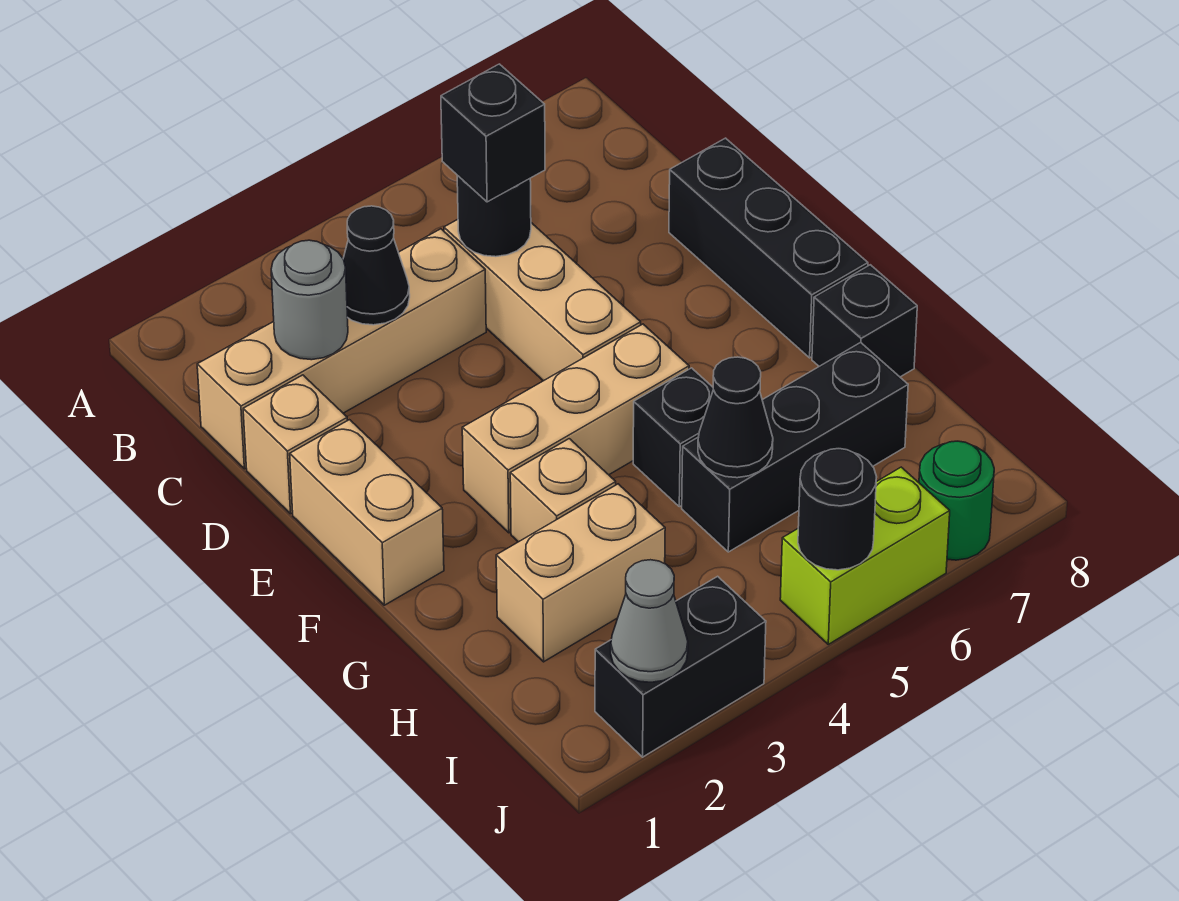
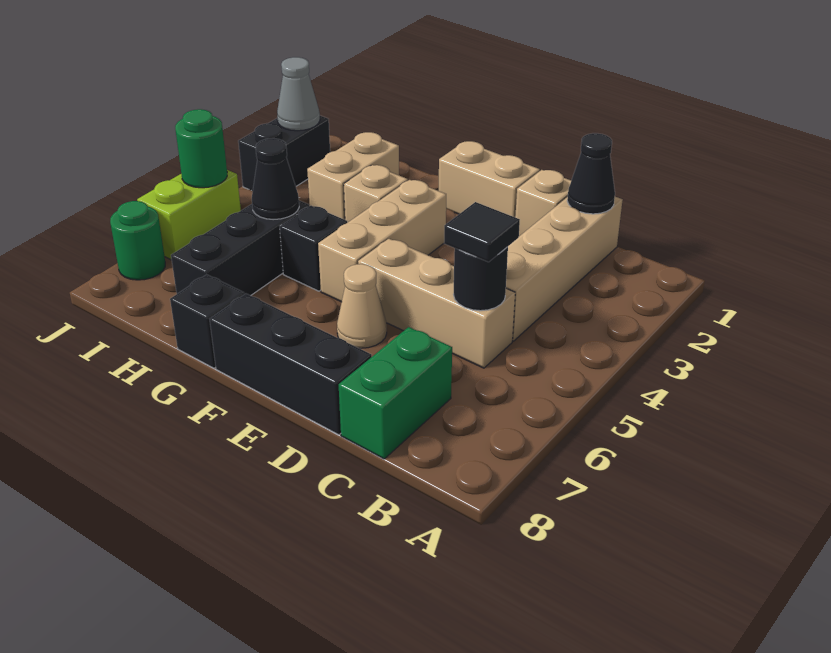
grey round brick C2 level 2 -> none
black cone C3 level 2 -> black cone C1 level 2
black brick C5 level 3 -> black tile C5 level 3
none -> green brick C7:C8 level 1
none -> tan cone E6 level 1
black round brick J5 level 2 -> green round brick J5 level 2

